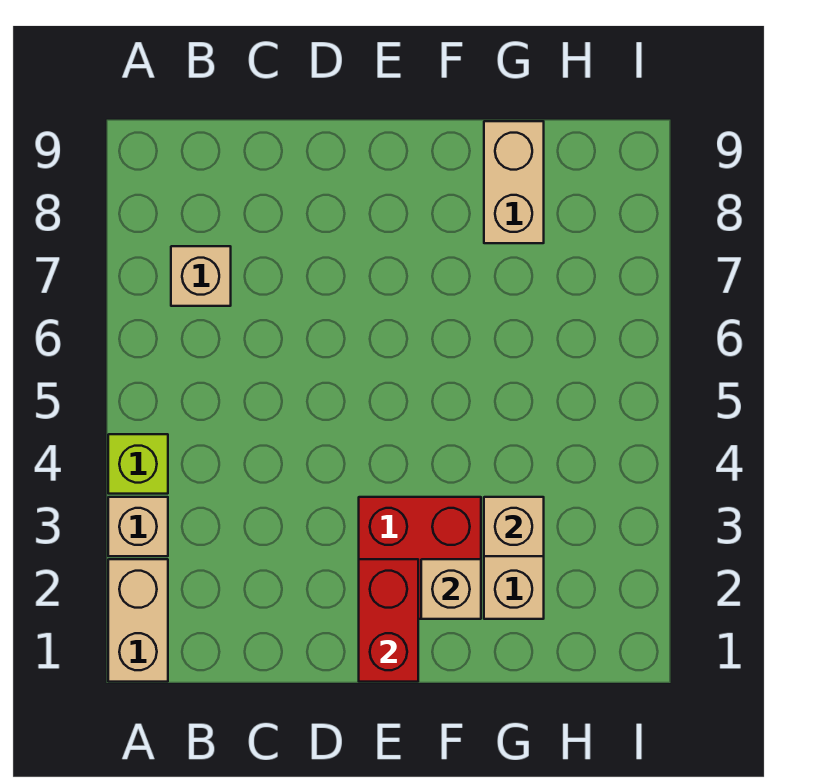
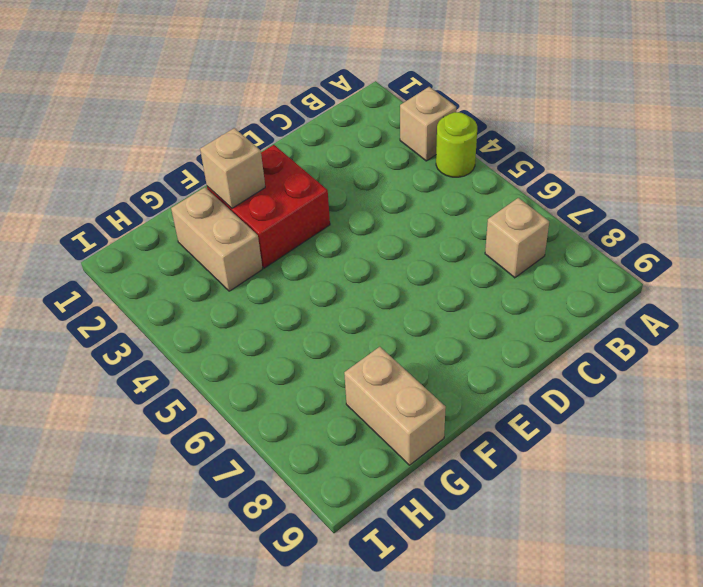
tan brick A1:A2 level 1 -> none
lime brick A4 level 1 -> lime round brick A4 level 1
red brick E1:E2 level 2 -> none
tan brick G3 level 2 -> none

